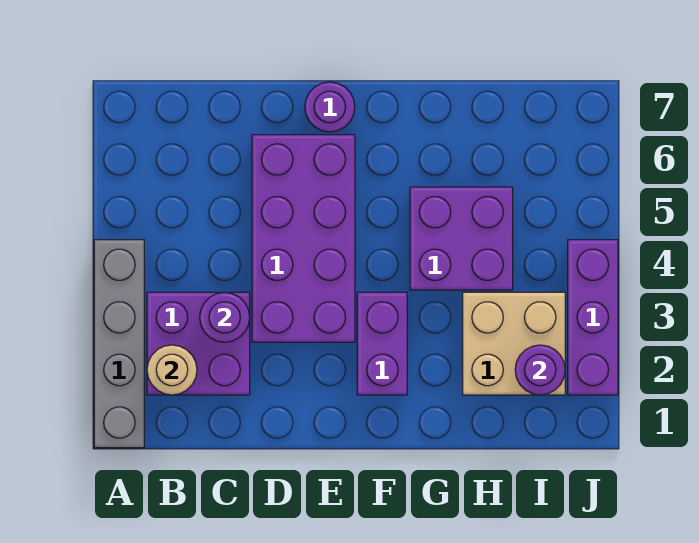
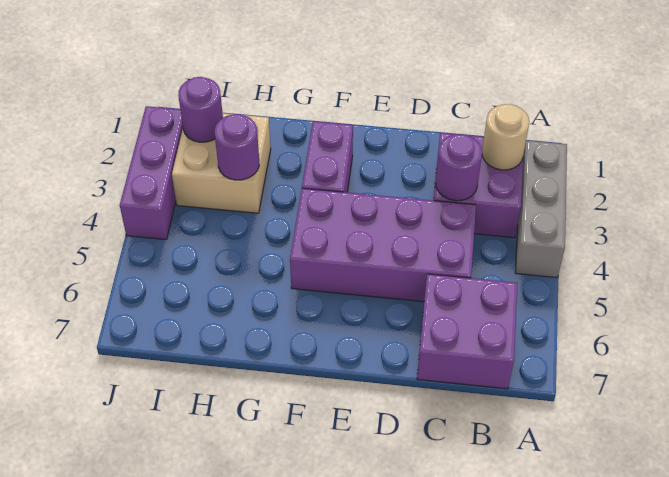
grey brick A1:A4 level 1 -> grey brick A2:A4 level 1
purple brick D3:E6 level 1 -> purple brick C4:F5 level 1
purple round brick E7 level 1 -> purple round brick H3 level 2
purple brick G4:H5 level 1 -> purple brick B6:C7 level 1

